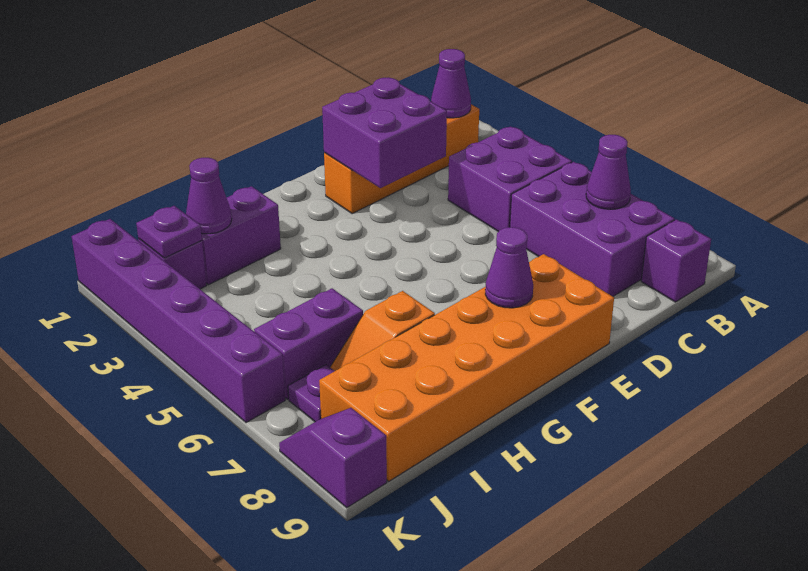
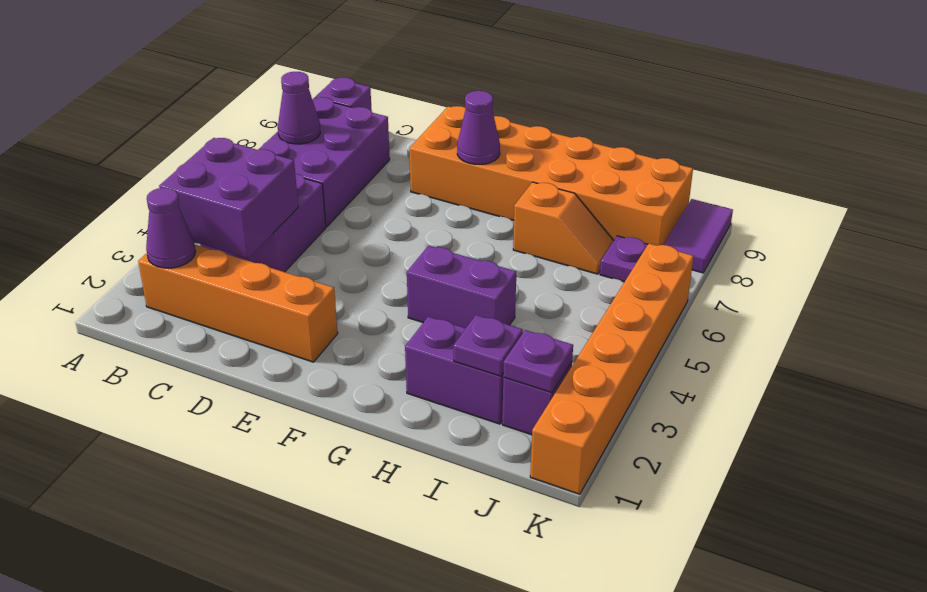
purple brick D2:E3 level 2 -> purple brick B3:C4 level 2
purple cone I2 level 2 -> purple plate I2 level 2
purple brick I6:J6 level 1 -> purple brick G4:H4 level 1
purple brick K1:K6 level 1 -> orange brick K1:K6 level 1
purple slope K8:K9 level 1 top 9 -> purple tile K8:K9 level 1

